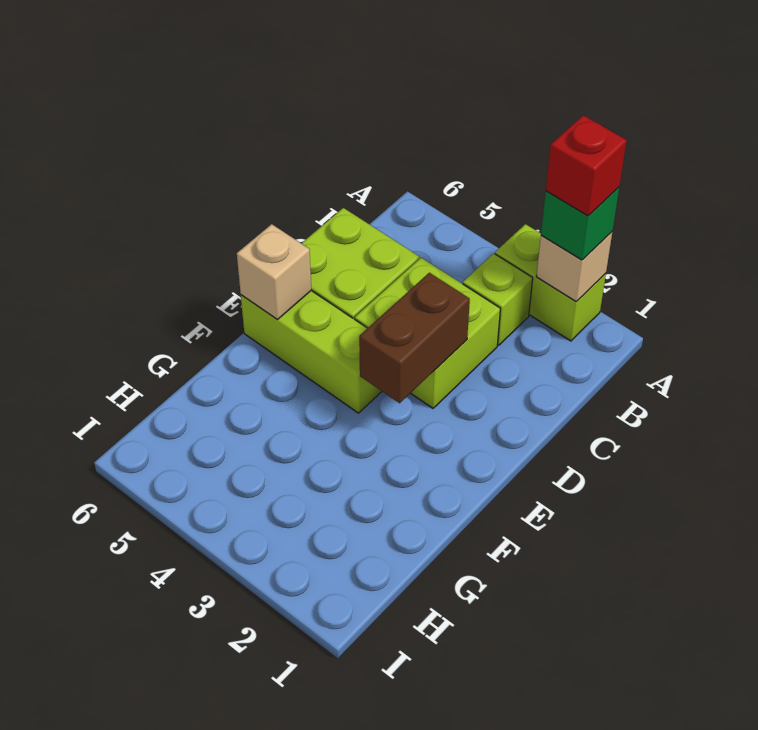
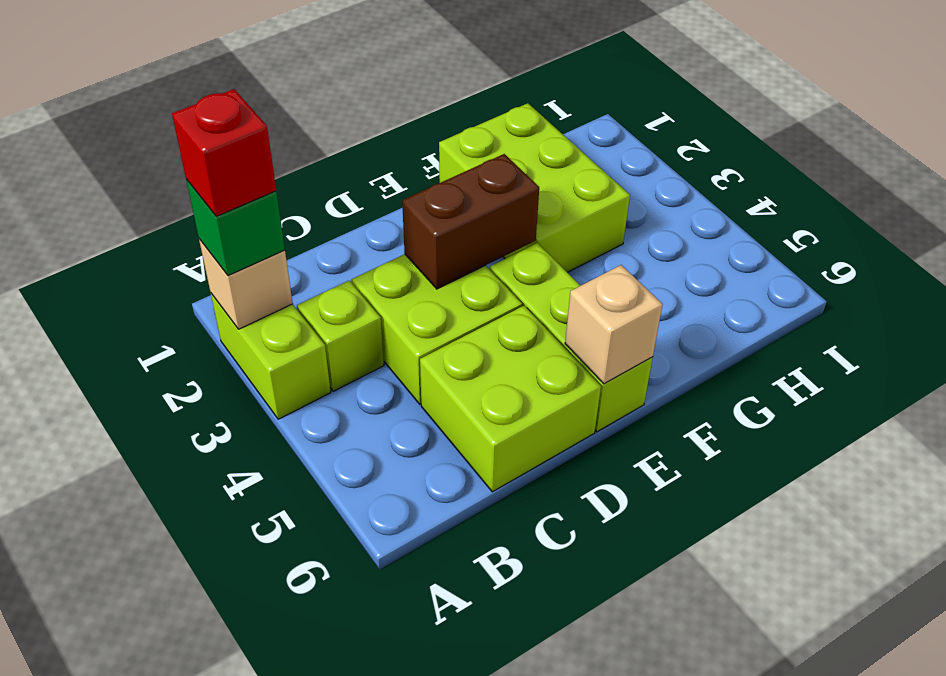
none -> lime brick F1:G3 level 1

